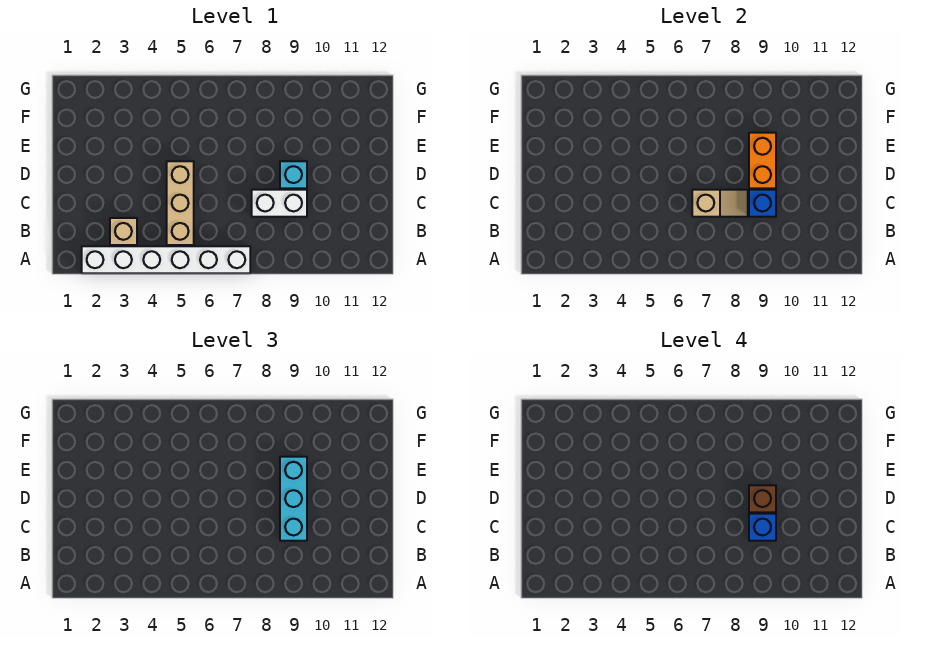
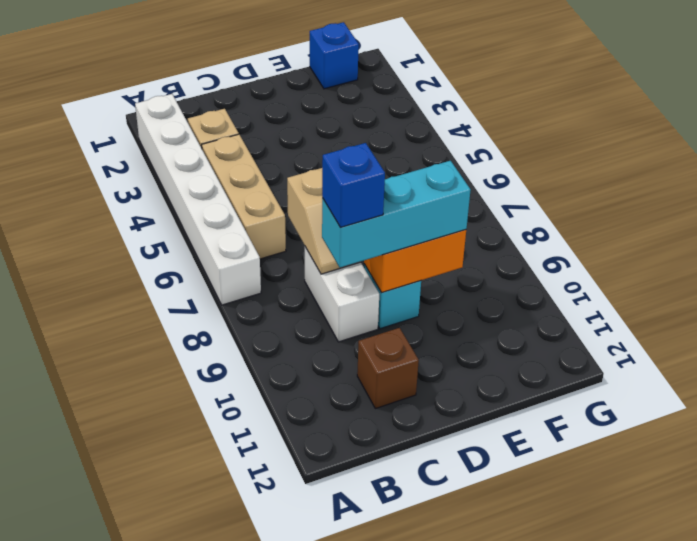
tan brick B5:D5 level 1 -> tan brick B4:B6 level 1
blue brick C9 level 2 -> blue brick F1 level 1
brown brick D9 level 4 -> brown brick C11 level 1

